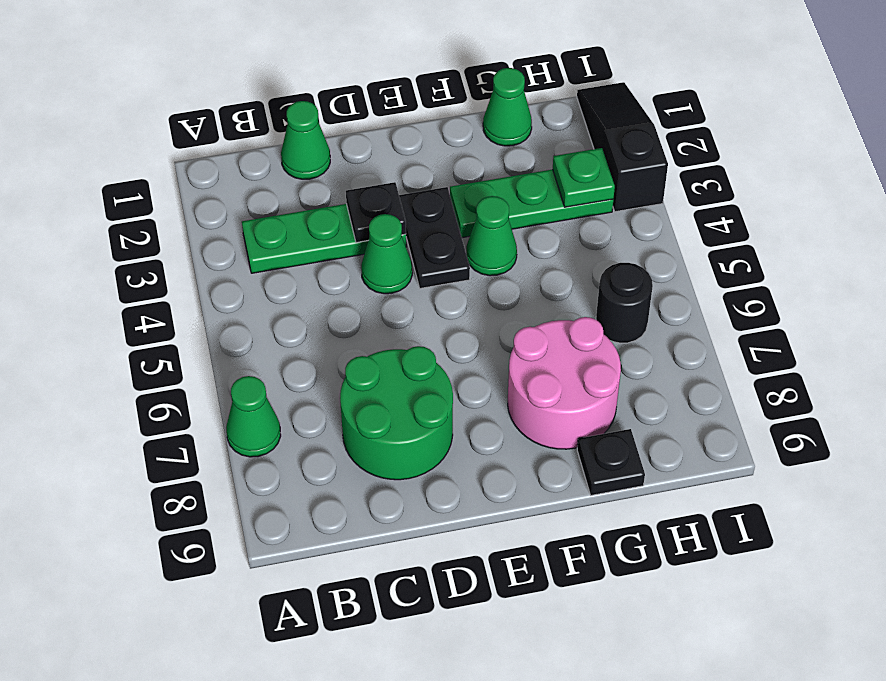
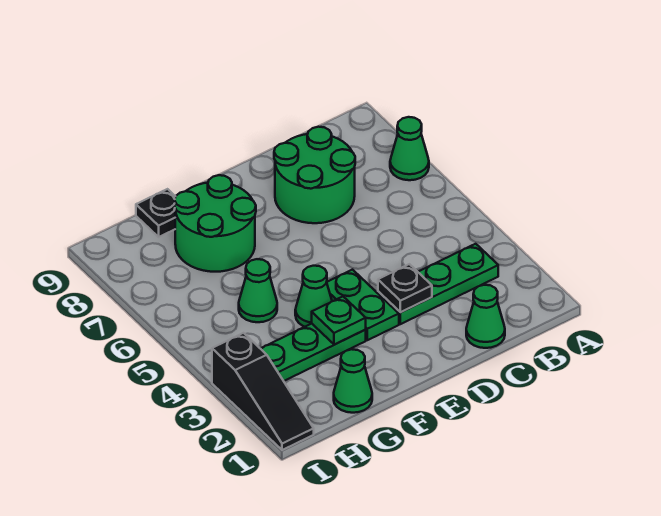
green cone D4 level 1 -> green cone G5 level 1
black plate E3:E4 level 1 -> green plate E3:E4 level 1
pink round brick F7:G8 level 1 -> green round brick F7:G8 level 1
green plate H3 level 2 -> green plate F3 level 2
black round brick H6 level 1 -> none

